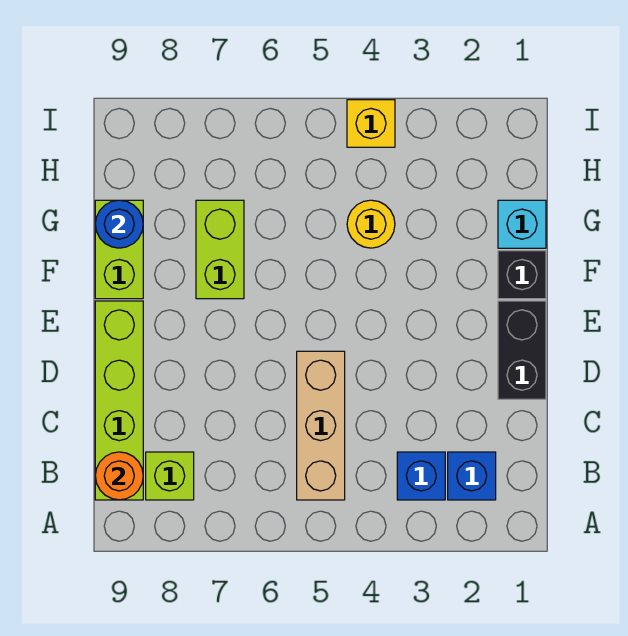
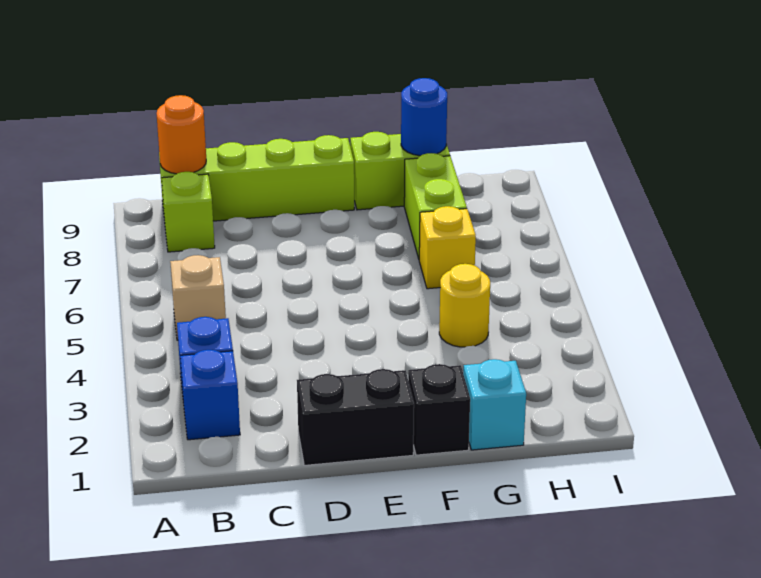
tan brick B5:D5 level 1 -> tan brick B5 level 1
lime brick F7:G7 level 1 -> lime brick G7:G8 level 1
yellow brick I4 level 1 -> yellow brick G6 level 1

